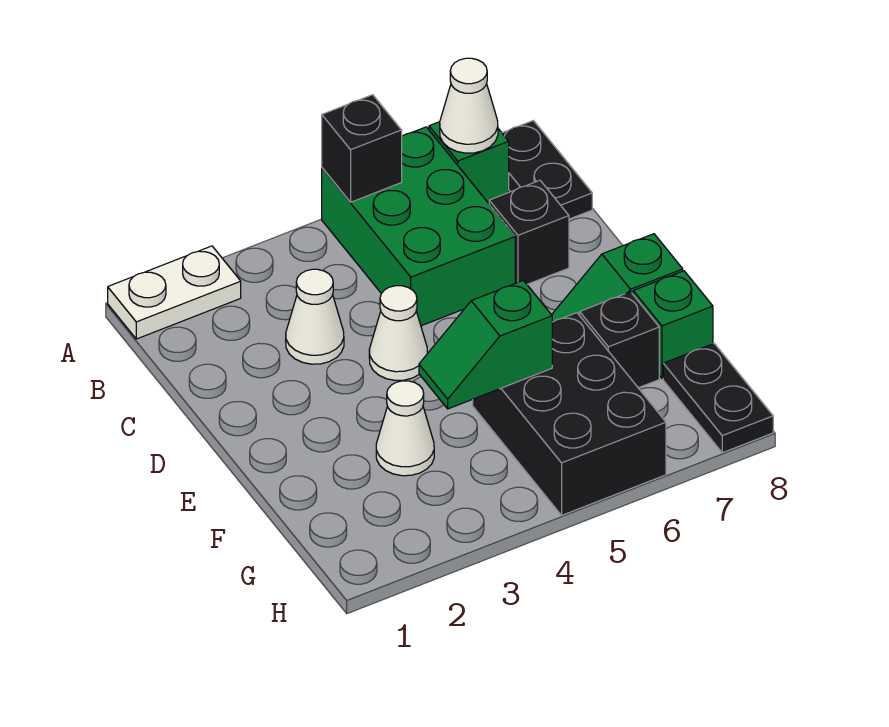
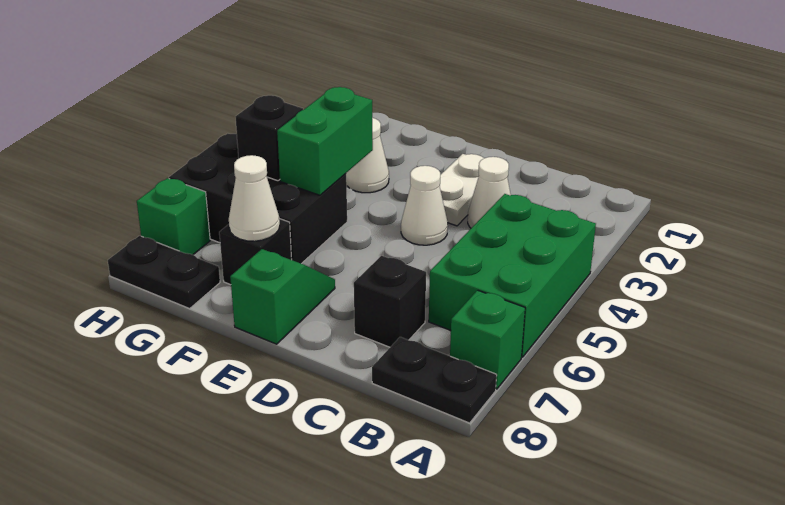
white plate A1:A2 level 1 -> white plate D2:D3 level 1
green brick A5:C6 level 1 -> green brick A4:B6 level 1
black brick A5 level 2 -> black brick G5 level 2
white cone A7 level 2 -> white cone F7 level 2
green slope F4:F5 level 2 top 5 -> green brick F4:F5 level 2
green brick F8 level 1 -> green brick H7 level 1

